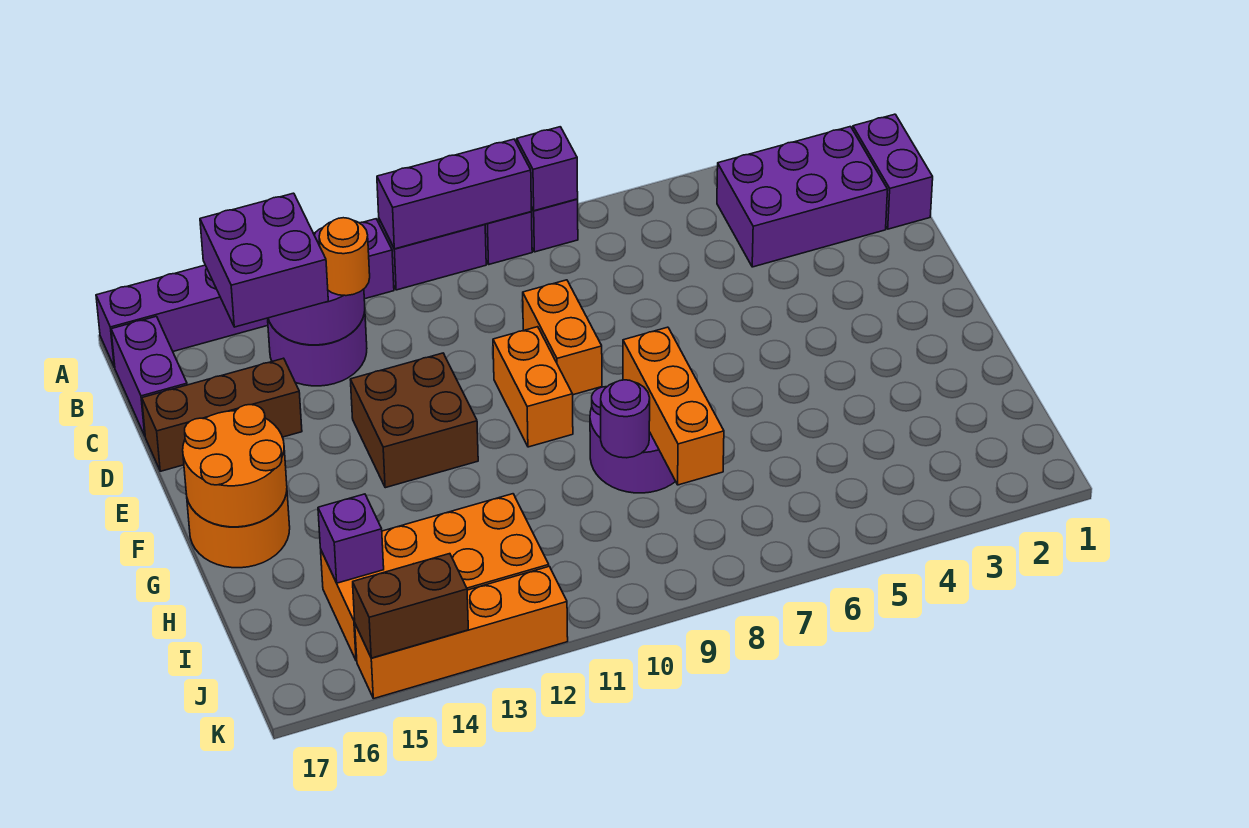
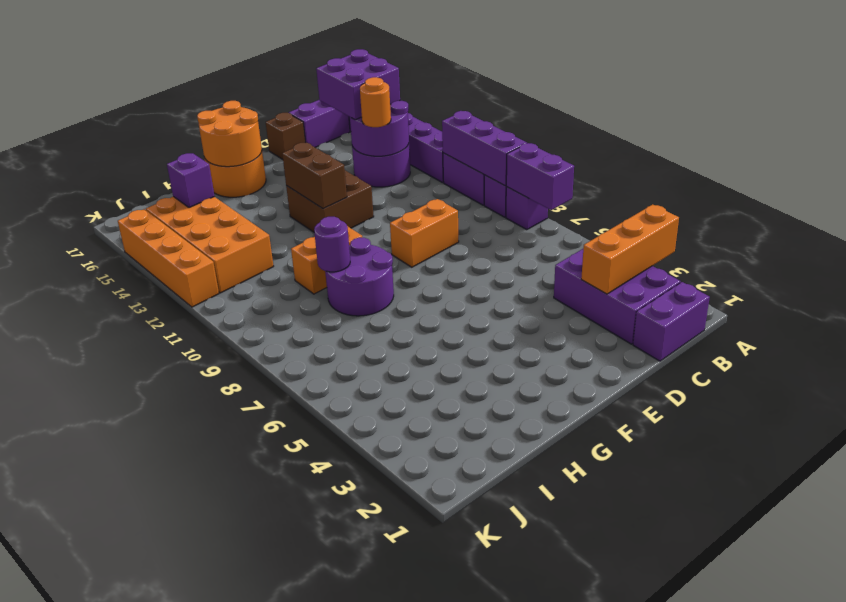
purple brick A8 level 2 -> purple brick A7:A8 level 2
brown brick D15:D17 level 1 -> brown brick D17 level 1
orange brick E10:F10 level 1 -> orange brick G10:H10 level 1
orange brick G8:I8 level 2 -> orange brick A3:C3 level 2
brown brick K14:K15 level 2 -> brown brick F12:F13 level 2

